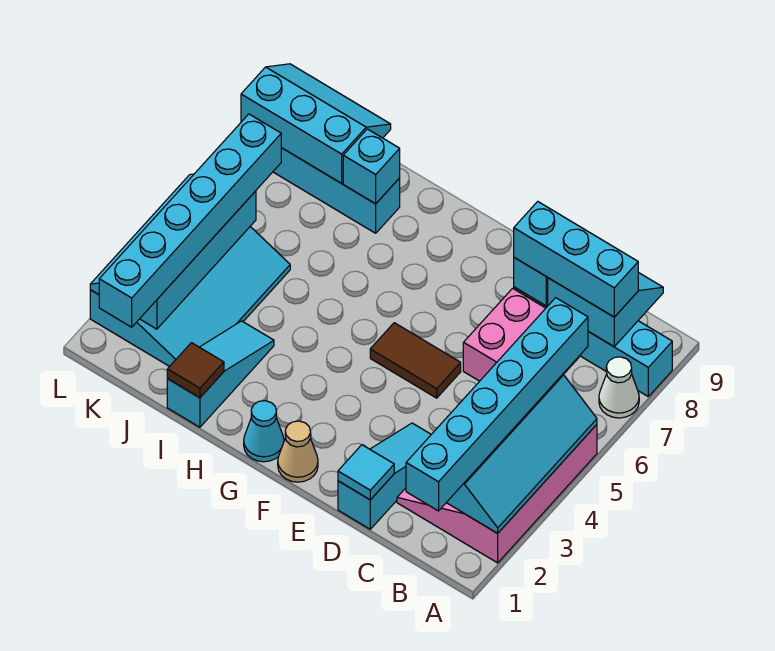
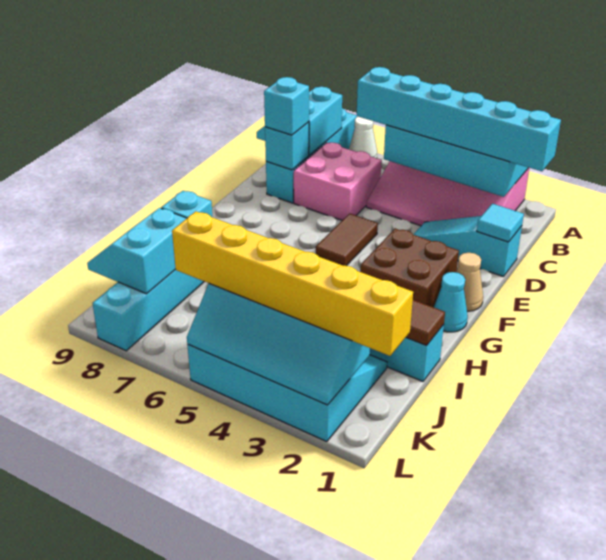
cyan brick B8:D8 level 3 -> cyan brick D8 level 3
none -> brown brick F2:G3 level 1
cyan slope J8:L9 level 2 top 8 -> cyan slope J8:K9 level 2 top 8
cyan brick K1:K6 level 3 -> yellow brick K1:K6 level 3

